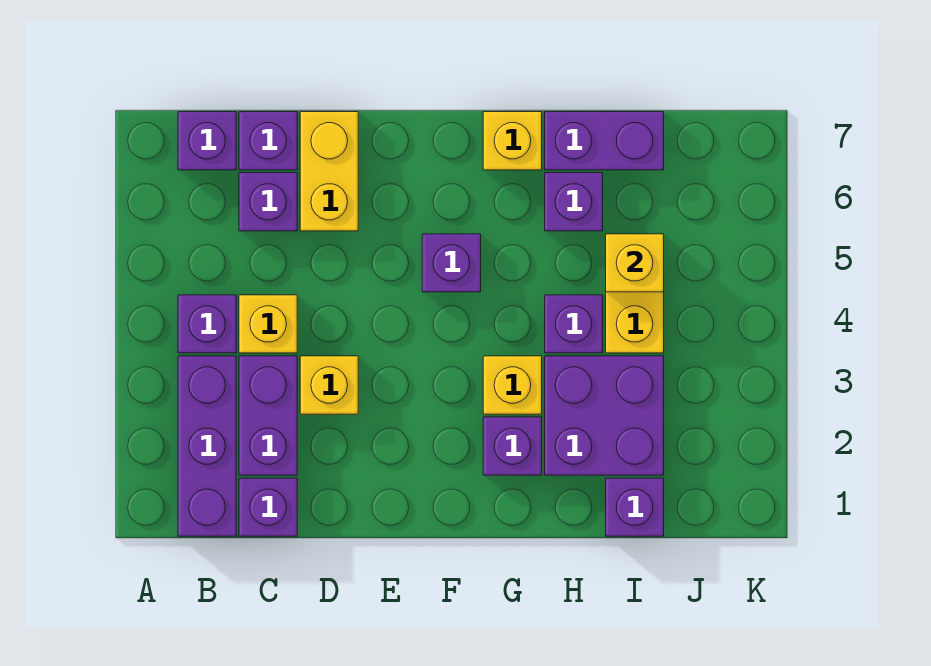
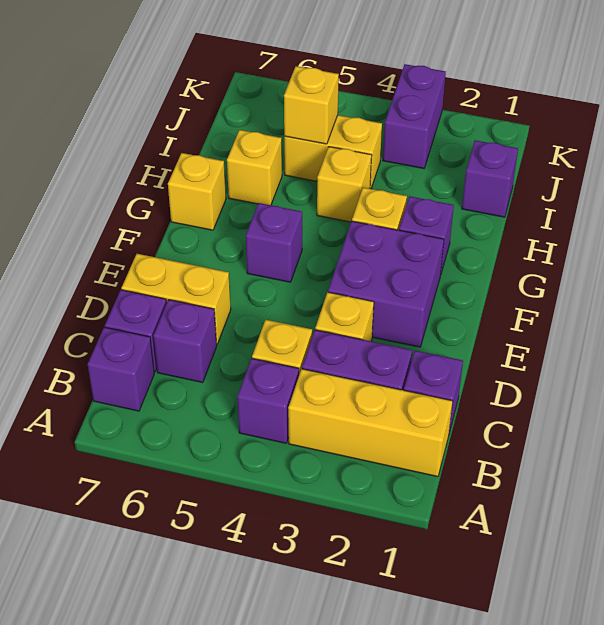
purple brick B1:B3 level 1 -> yellow brick B1:B3 level 1
purple brick H2:I3 level 1 -> purple brick E2:F3 level 1
purple brick H4 level 1 -> yellow brick H4 level 1
purple brick H6 level 1 -> yellow brick H6 level 1
purple brick H7:I7 level 1 -> purple brick J3:K3 level 1

